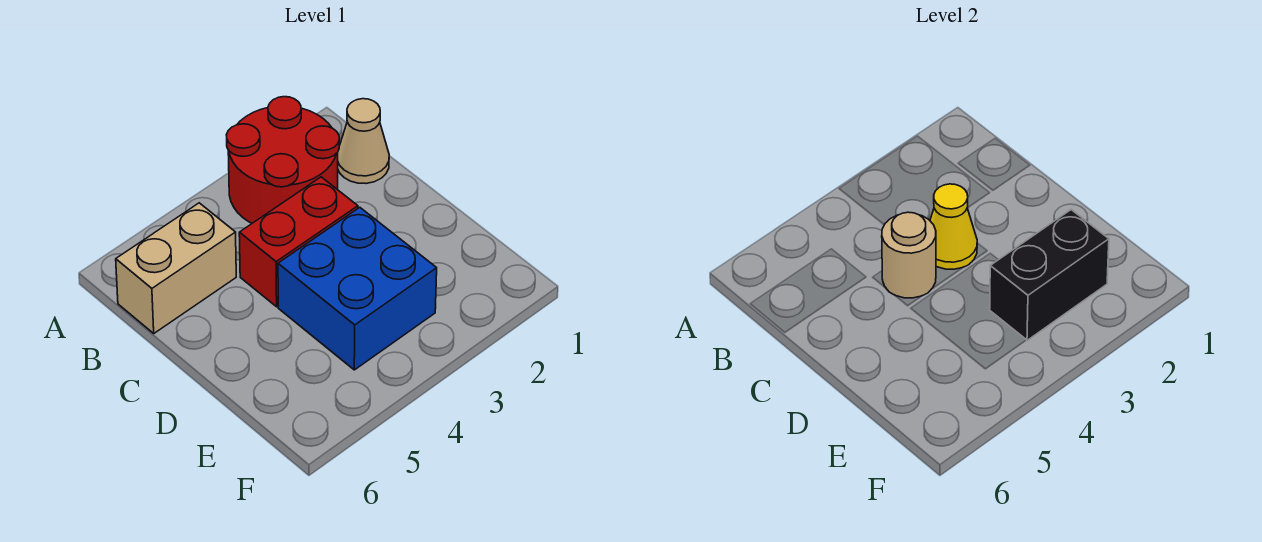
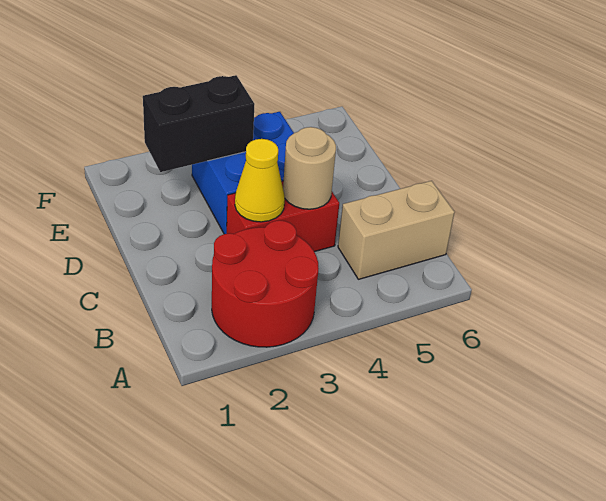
tan cone B1 level 1 -> none

